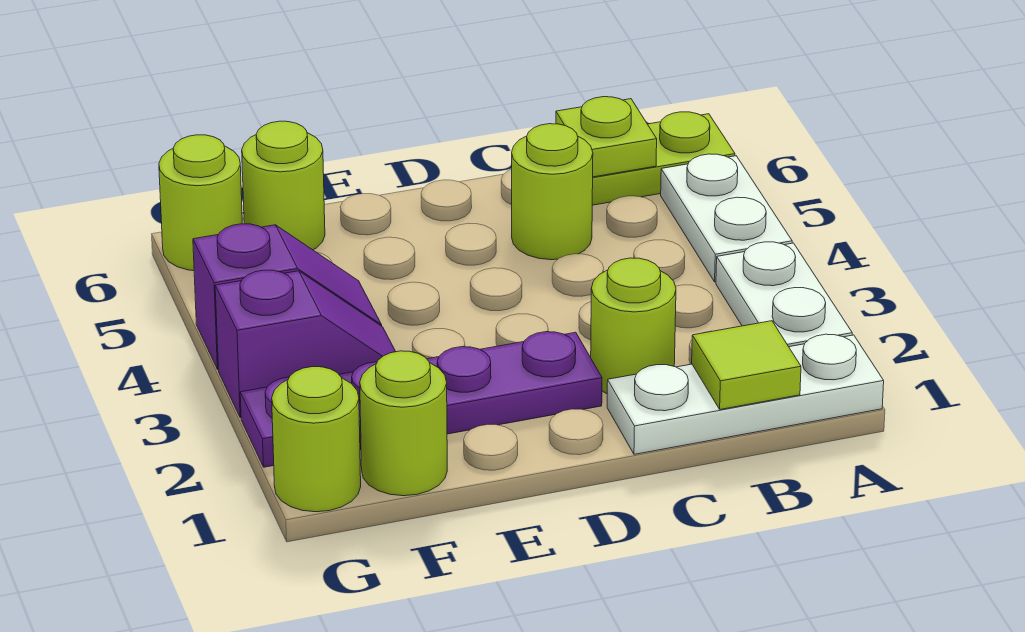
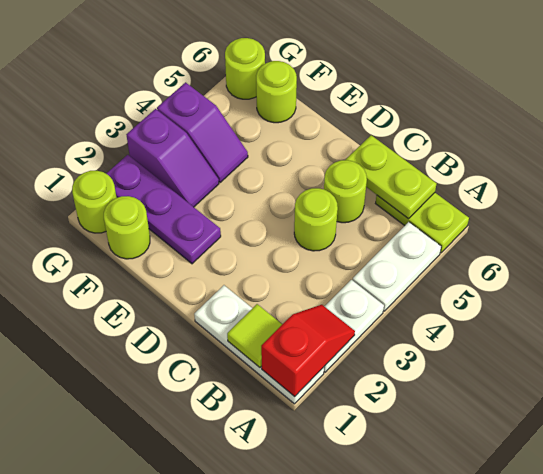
none -> red slope A1:A2 level 2 top 1
lime plate B6 level 2 -> lime plate B6:C6 level 2
lime round brick C2 level 1 -> lime round brick C4 level 1
purple plate D2:G2 level 1 -> purple plate E2:G2 level 1

